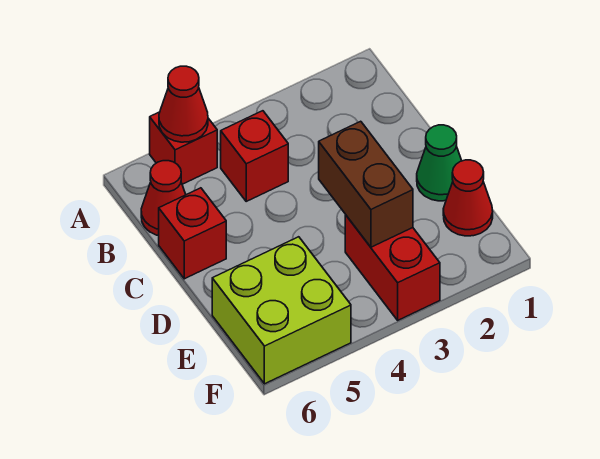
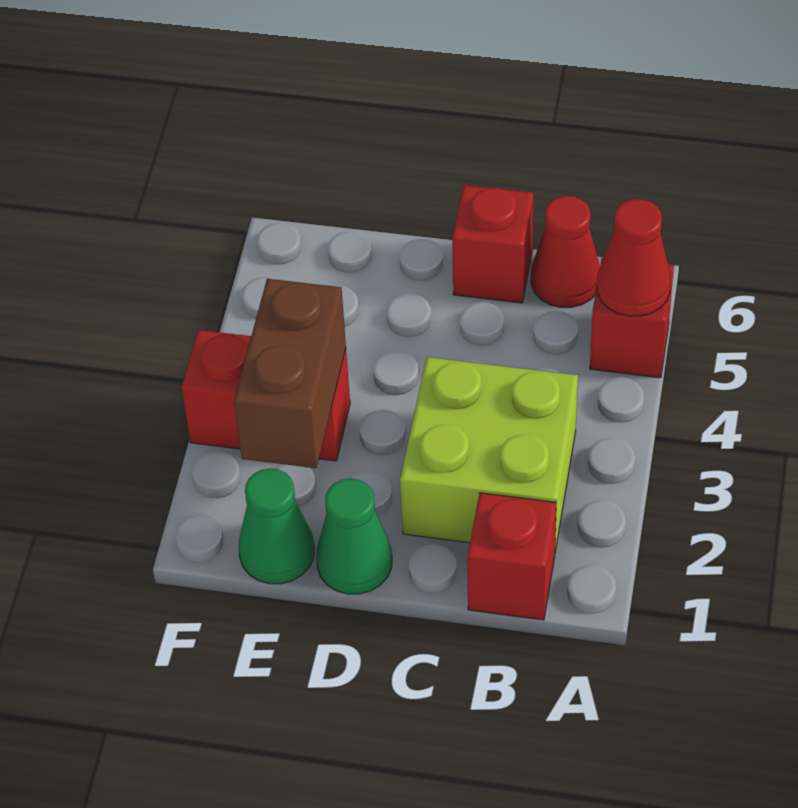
red brick B4 level 1 -> red brick B1 level 1
brown brick D3:E3 level 2 -> brown brick E2:E3 level 2
red cone E1 level 1 -> green cone E1 level 1
lime brick E5:F6 level 1 -> lime brick B2:C3 level 1

